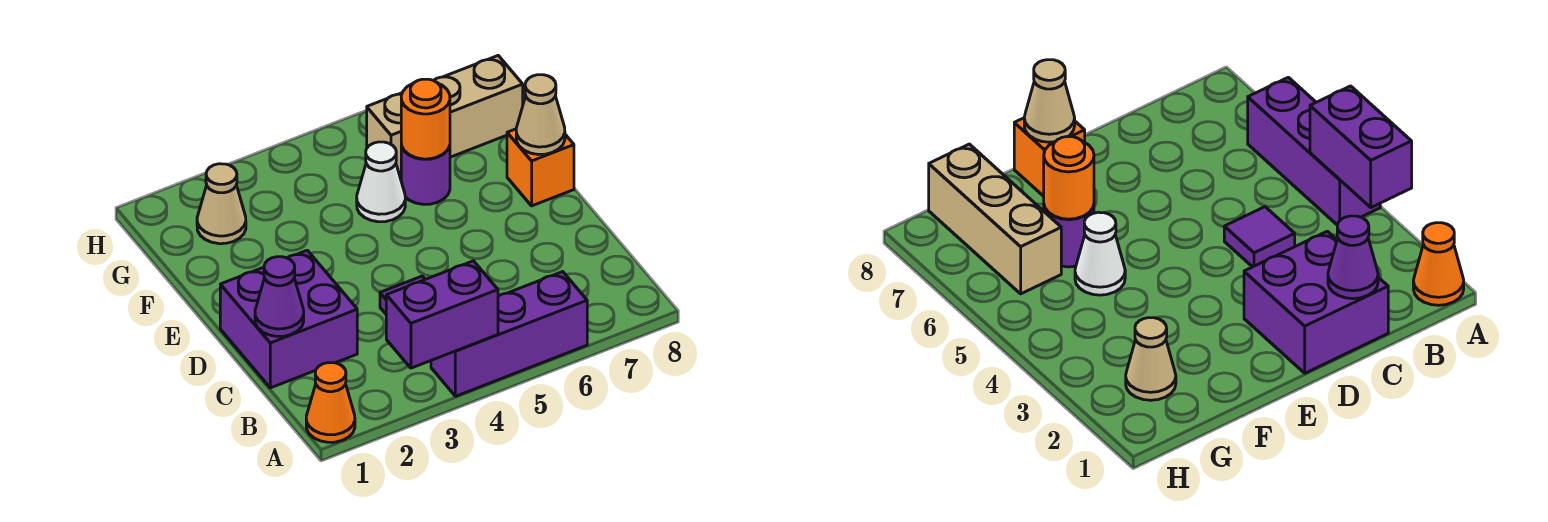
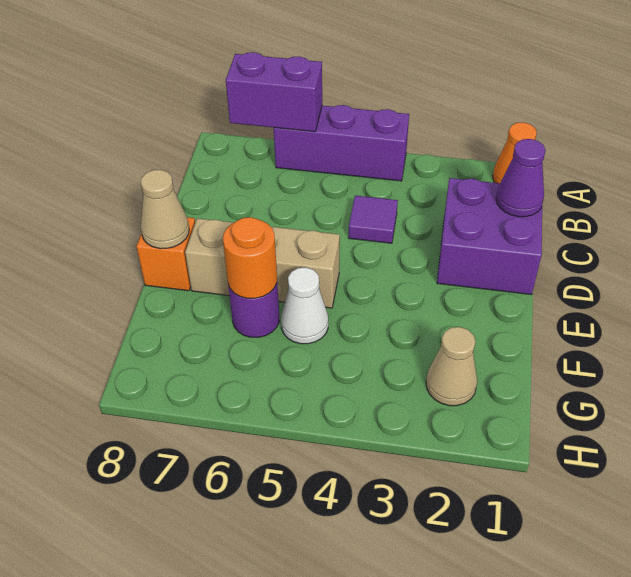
purple brick A3:A4 level 2 -> purple brick A6:A7 level 2
tan brick G6:G8 level 1 -> tan brick E5:E7 level 1

